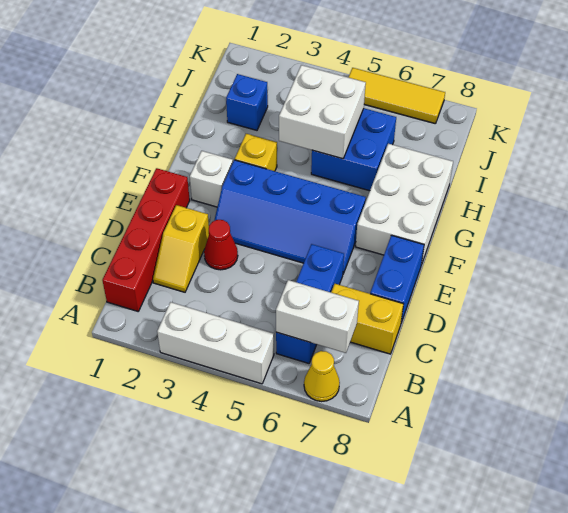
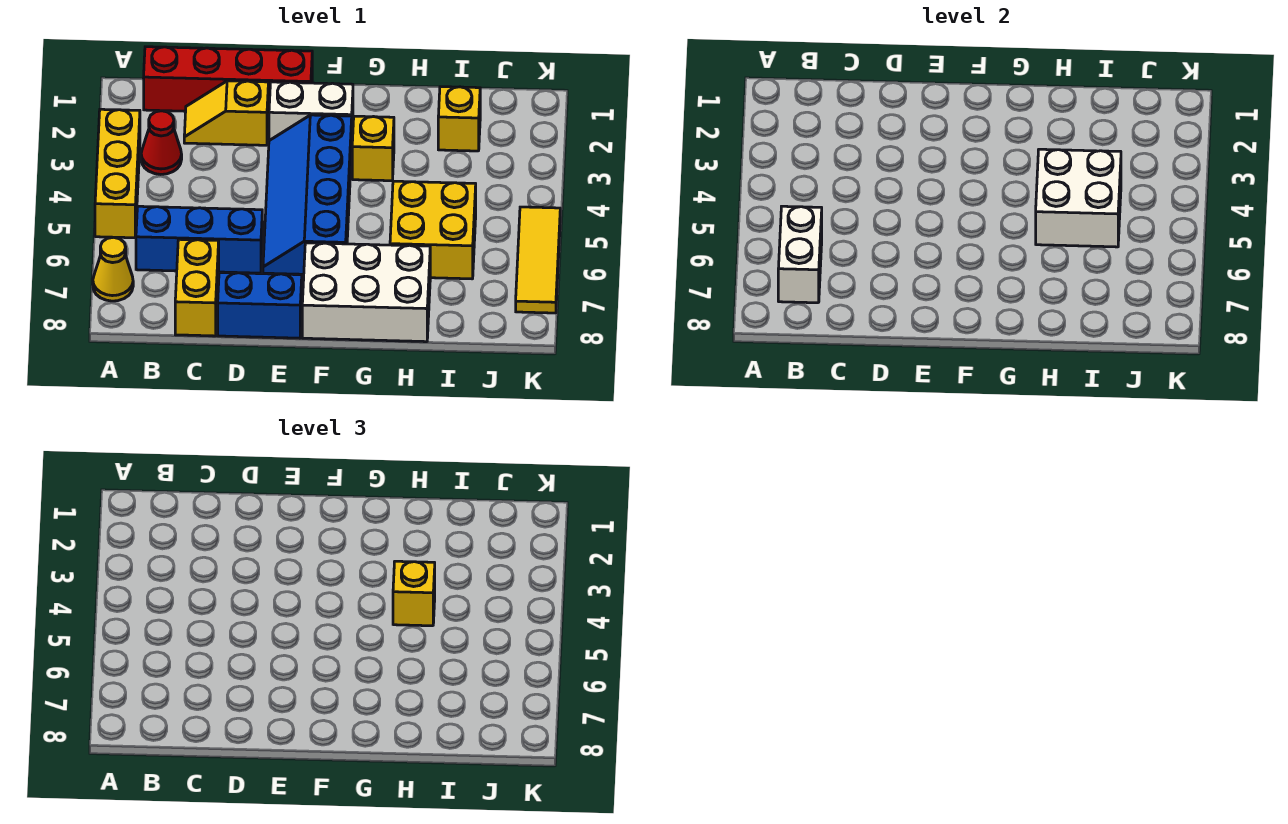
white brick A3:A5 level 1 -> yellow brick A3:A5 level 1
red cone D3 level 1 -> red cone B3 level 1
white brick F2 level 1 -> white brick E2:F2 level 1
none -> yellow brick H4 level 3
blue brick H5:I6 level 1 -> yellow brick H5:I6 level 1
blue brick I2 level 1 -> yellow brick I2 level 1

